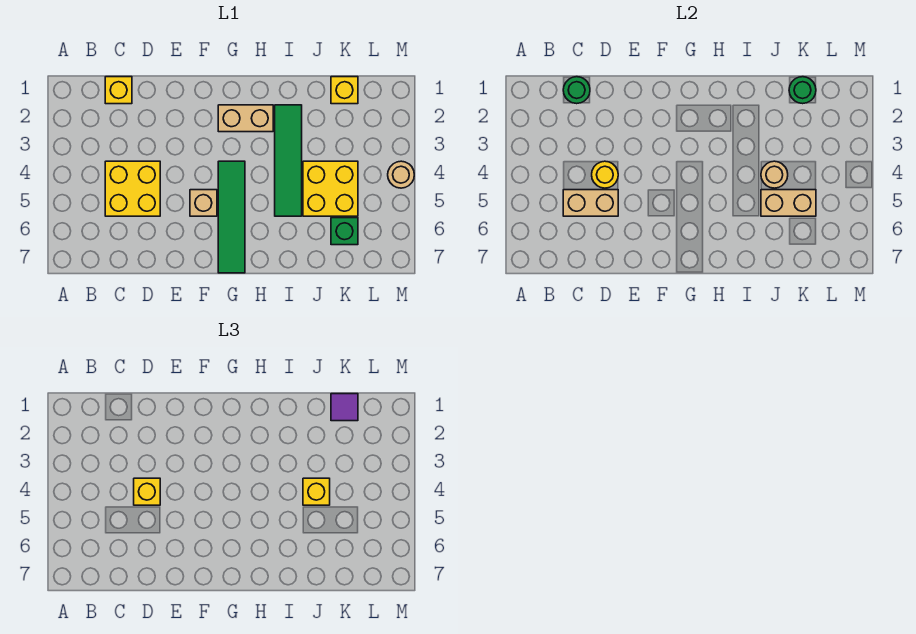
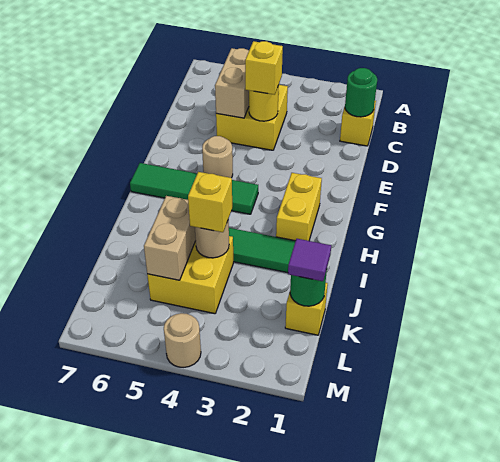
tan brick F5 level 1 -> tan round brick F5 level 1
tan brick G2:H2 level 1 -> yellow brick G2:H2 level 1
green brick K6 level 1 -> none

